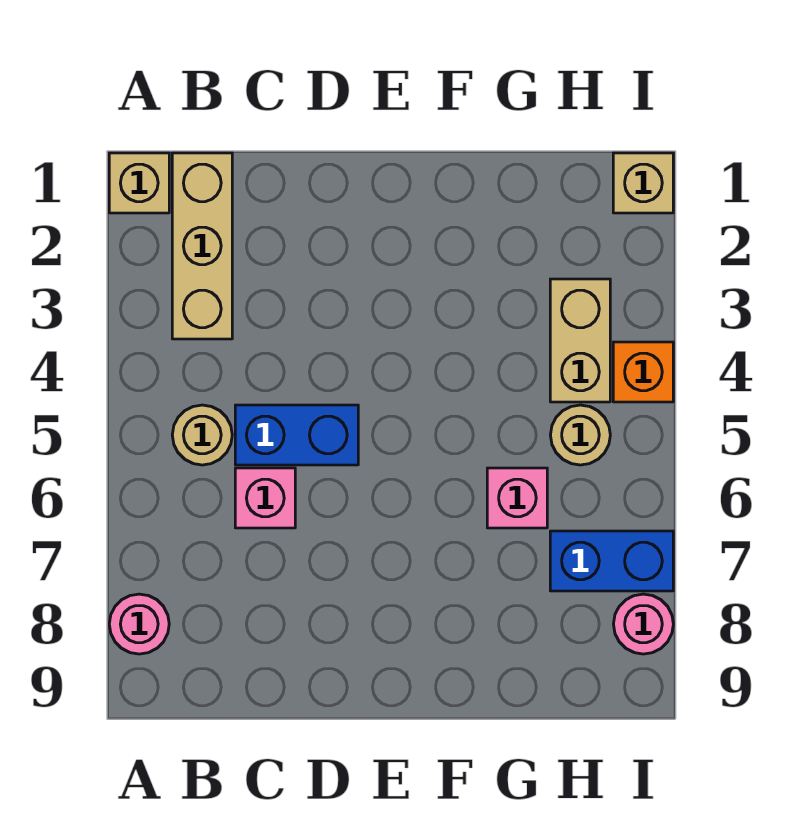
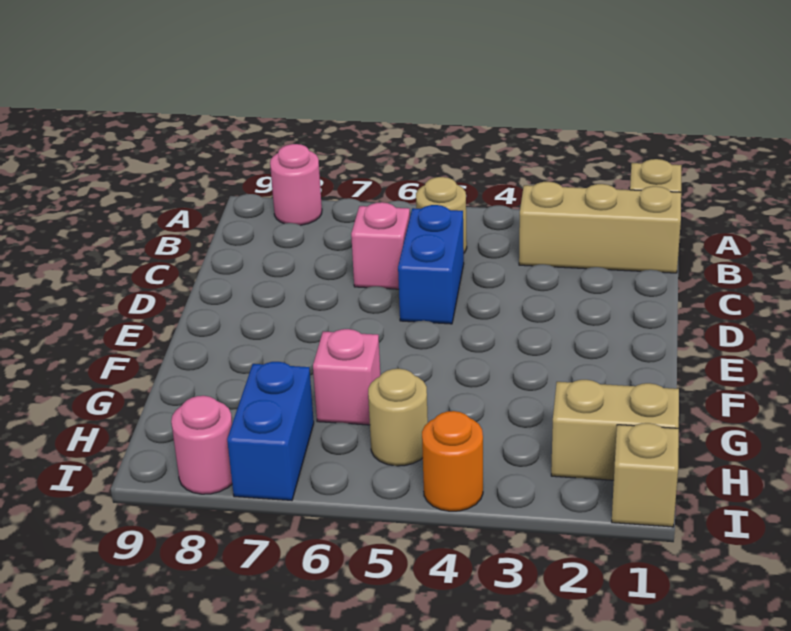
tan brick H3:H4 level 1 -> tan brick H1:H2 level 1
orange brick I4 level 1 -> orange round brick I4 level 1

